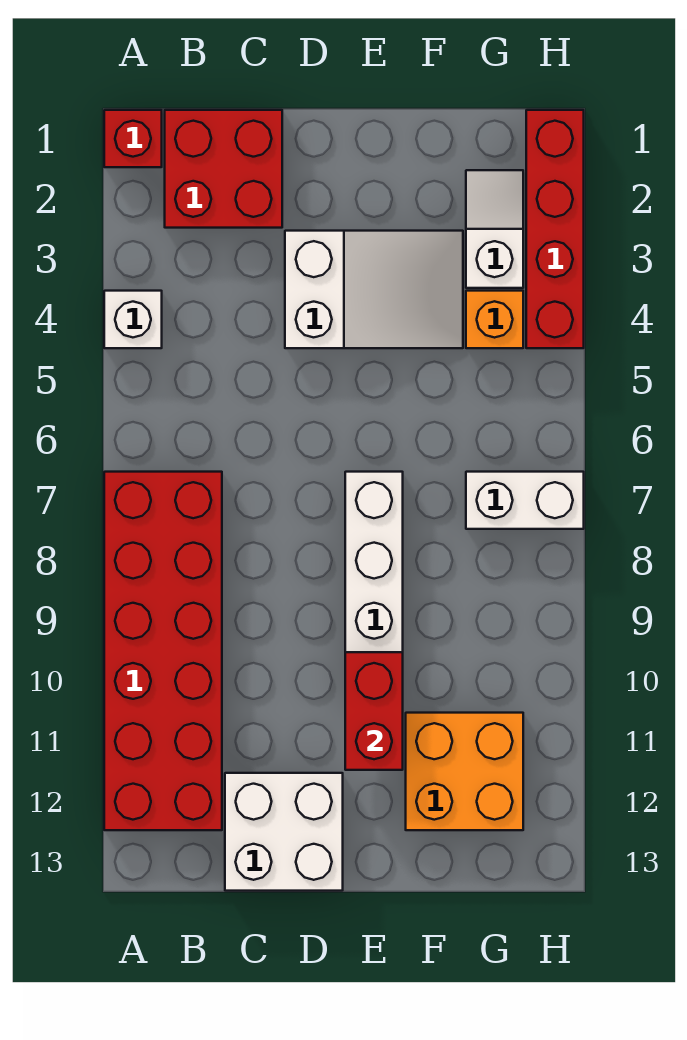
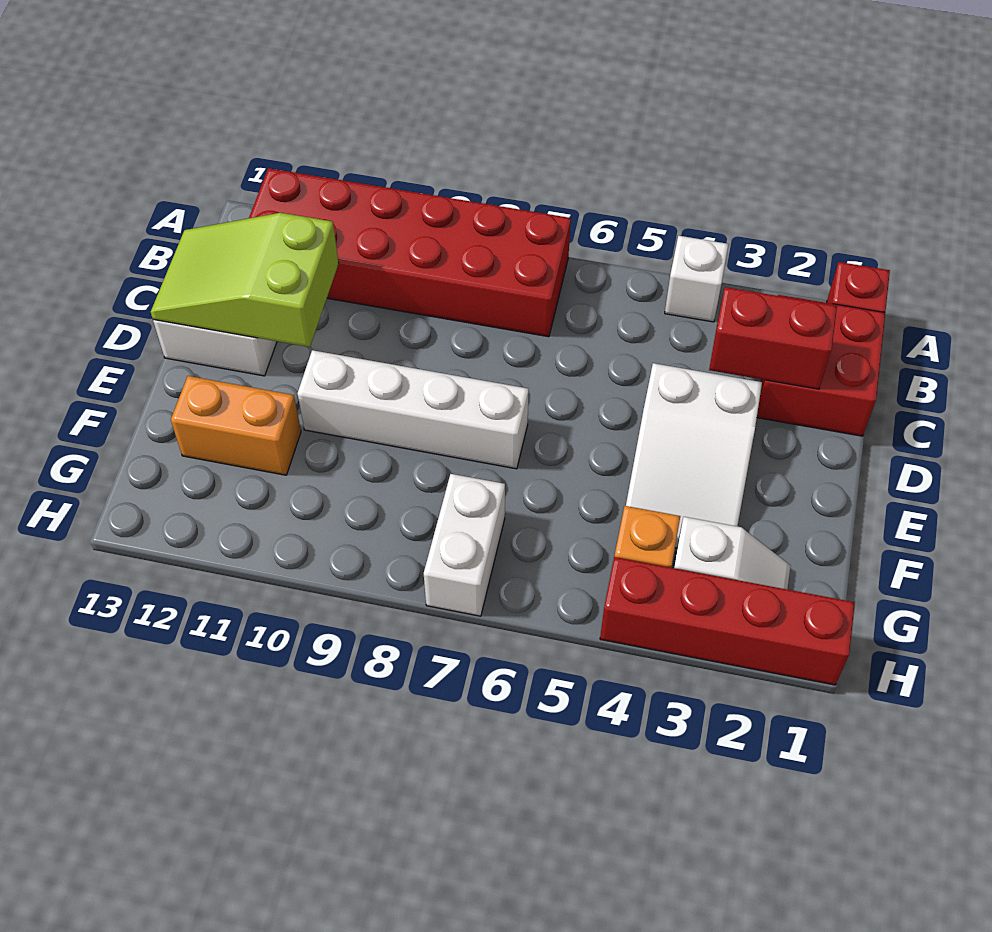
none -> lime slope C11:D13 level 2 top 11
red brick E10:E11 level 2 -> red brick C2:C3 level 2
orange brick F11:G12 level 1 -> orange brick F11:F12 level 1

